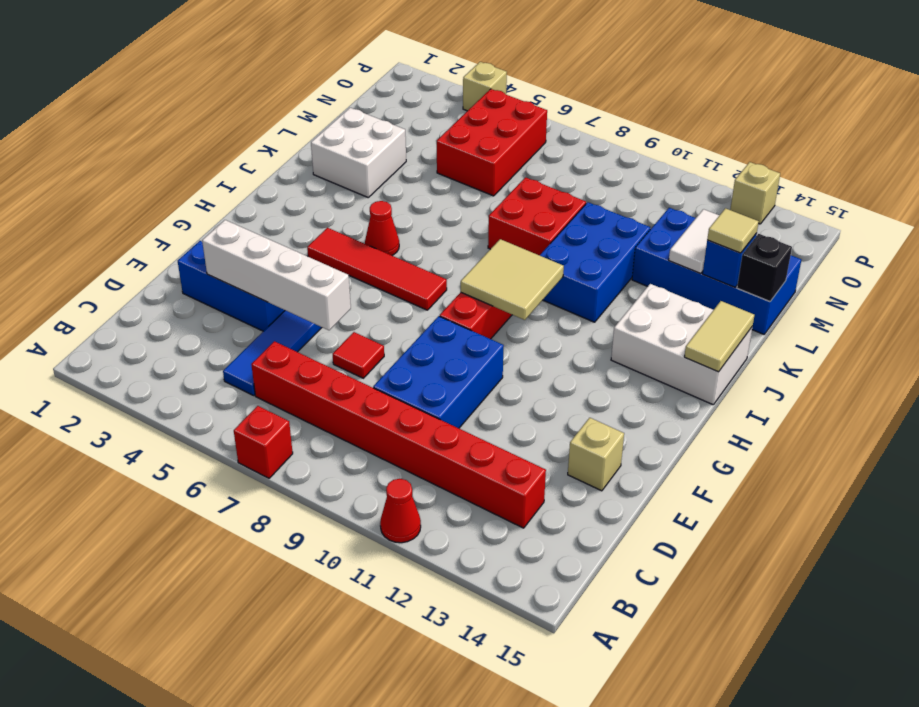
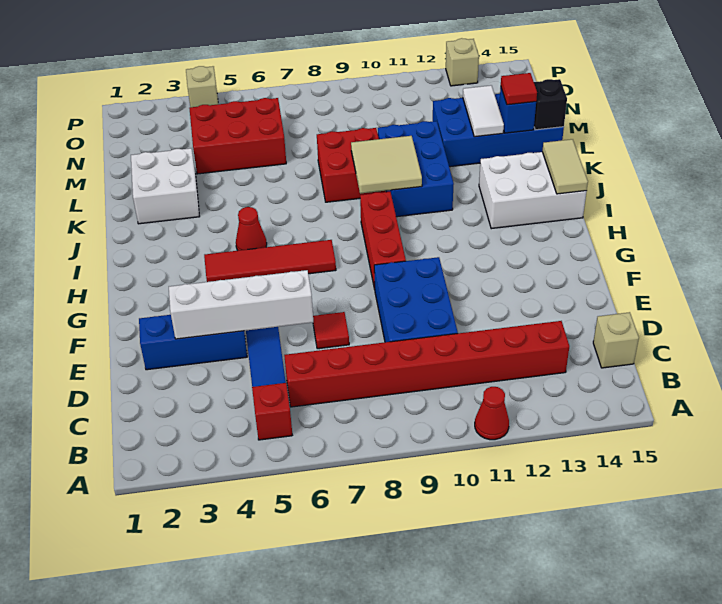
red brick A7 level 1 -> red brick B5 level 1
tan brick E14 level 1 -> tan brick C15 level 1
tan tile H9:I10 level 2 -> tan tile J9:K10 level 2
tan tile L14 level 3 -> red tile L14 level 3
red brick M5:O6 level 1 -> red brick M4:N6 level 1

